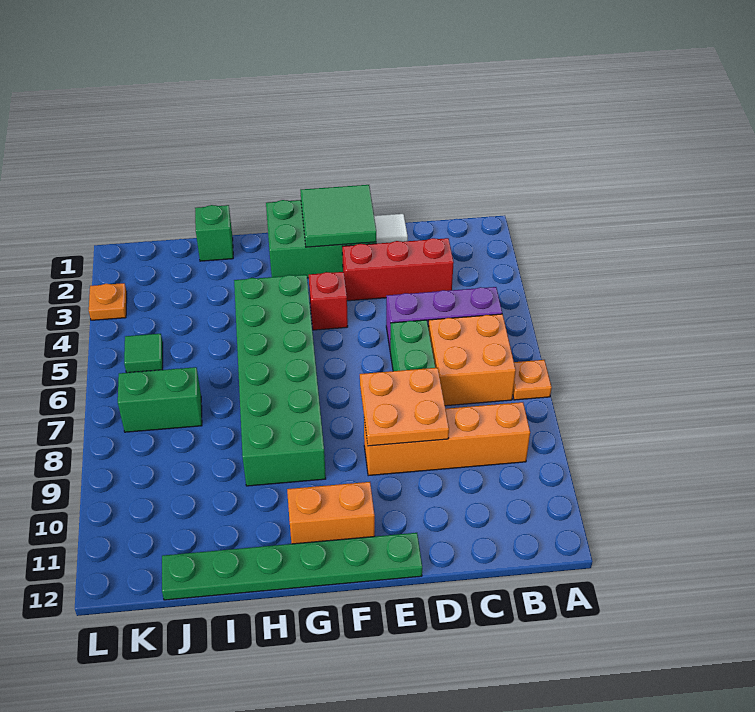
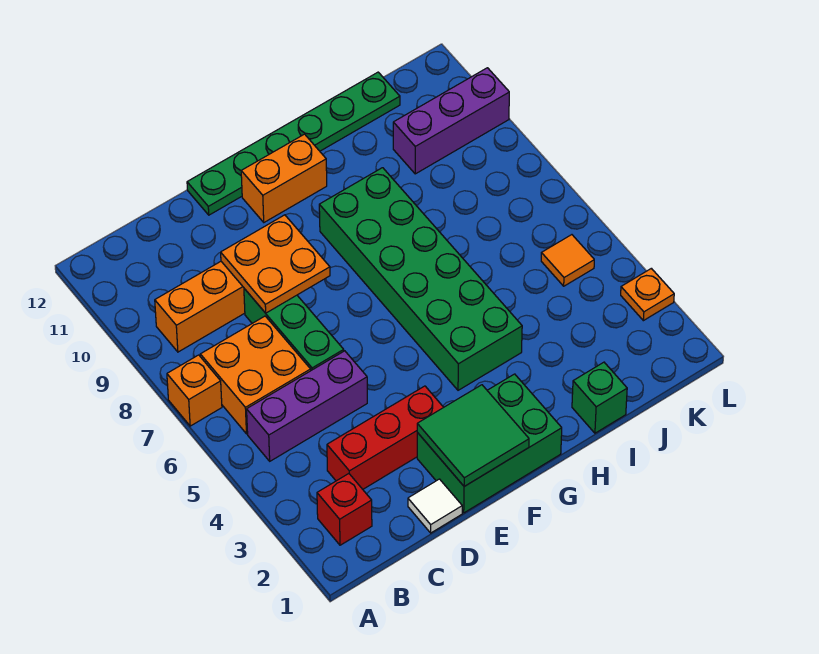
orange plate A7 level 1 -> orange brick A7 level 1
red brick F4 level 1 -> red brick B2 level 1
green brick J7:K7 level 1 -> none
none -> purple brick J10:L10 level 1
green tile K5 level 1 -> orange tile K5 level 1

